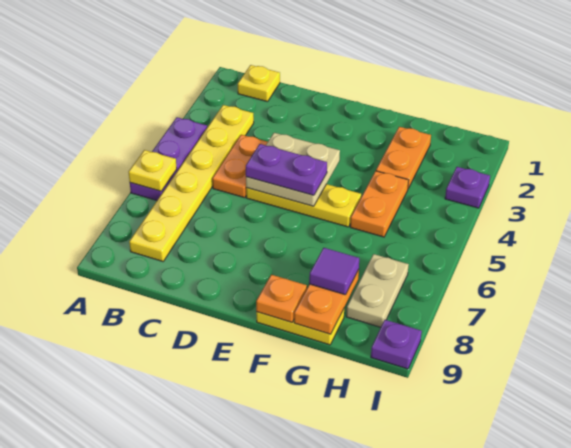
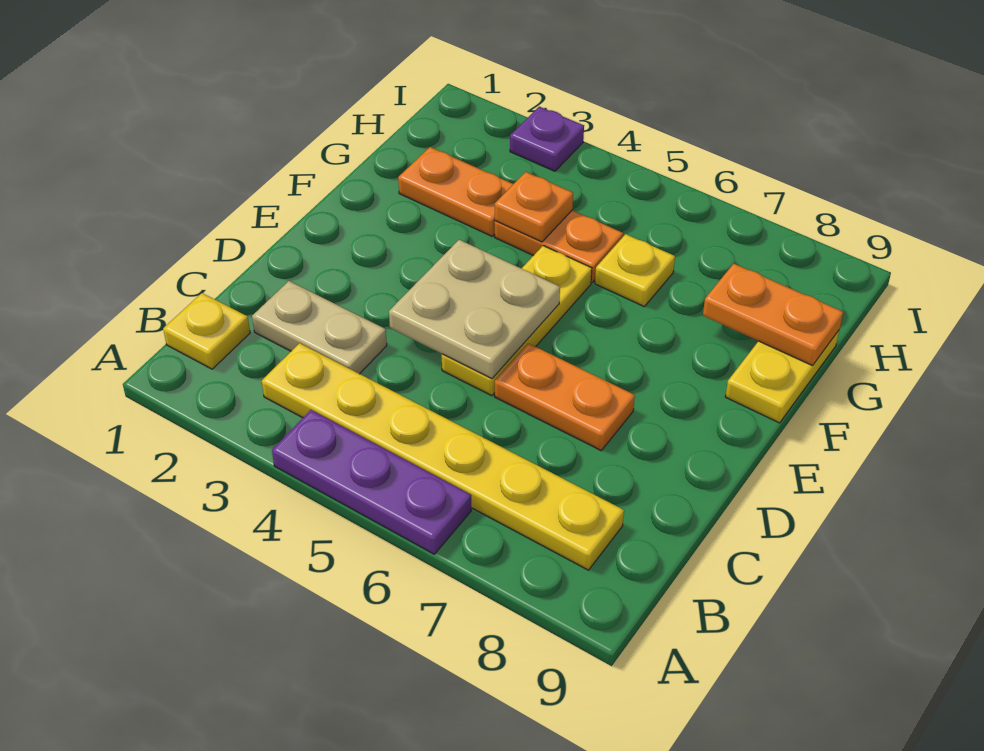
yellow plate A6 level 2 -> yellow plate G6 level 1
orange plate C4:C5 level 1 -> orange plate D6:D7 level 1
purple plate D5:E5 level 3 -> none
orange plate F9 level 2 -> orange plate G4 level 2
purple tile G8 level 3 -> none
tan plate H7:H8 level 1 -> tan plate C2:C3 level 1
purple plate I9 level 1 -> none

